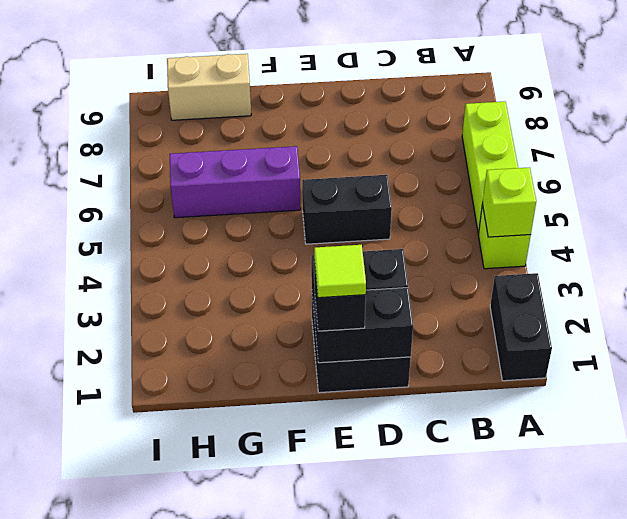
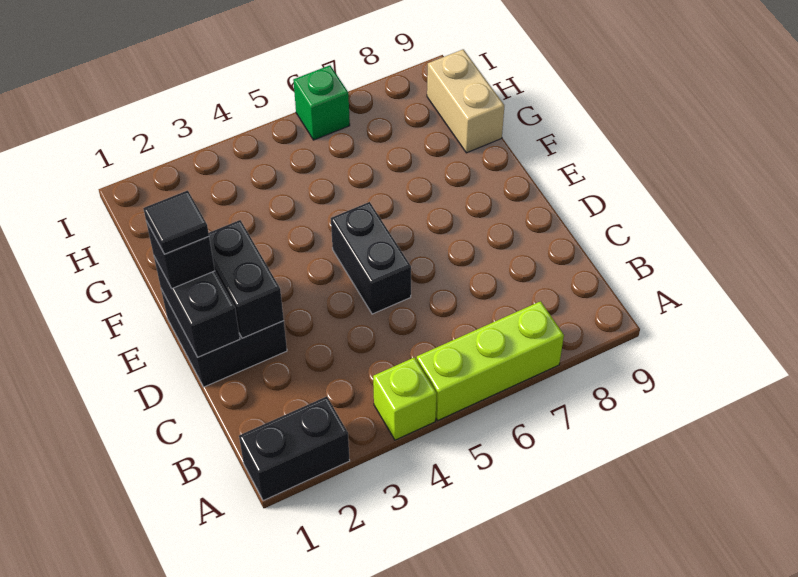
lime brick A4 level 2 -> none
lime tile E1 level 4 -> black tile E1 level 4
purple brick F6:H6 level 1 -> none
none -> green brick I6 level 1

